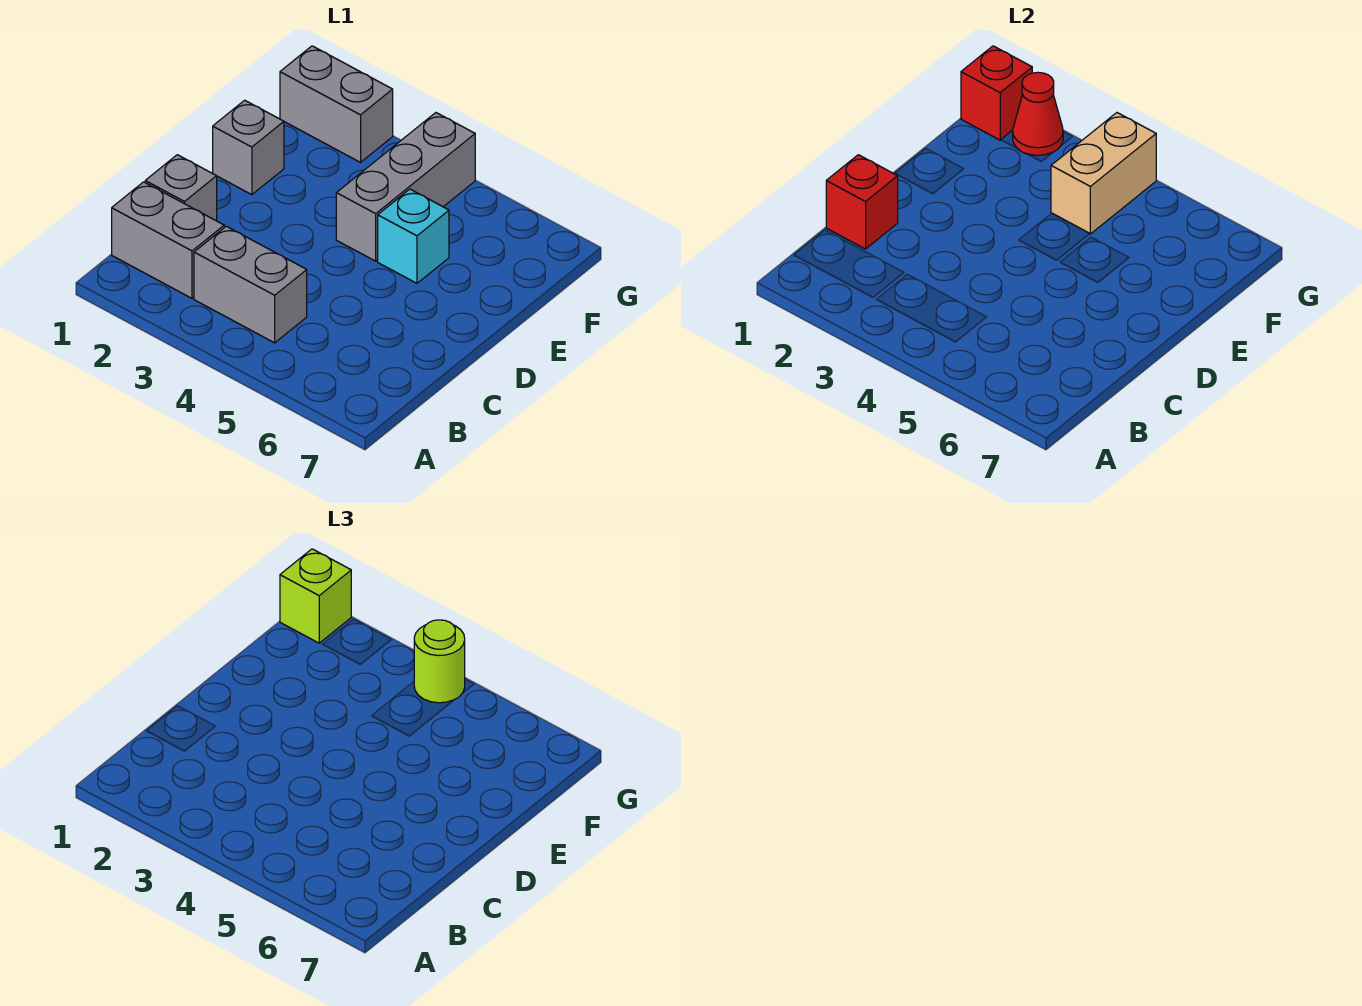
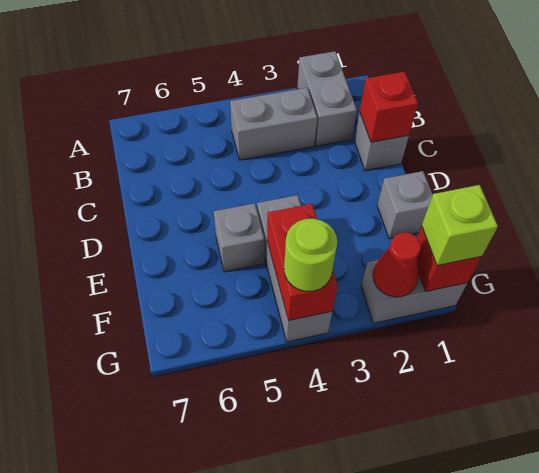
grey brick B1:B2 level 1 -> grey brick A2:B2 level 1
cyan brick E5 level 1 -> grey brick E5 level 1
tan brick F4:G4 level 2 -> red brick F4:G4 level 2

